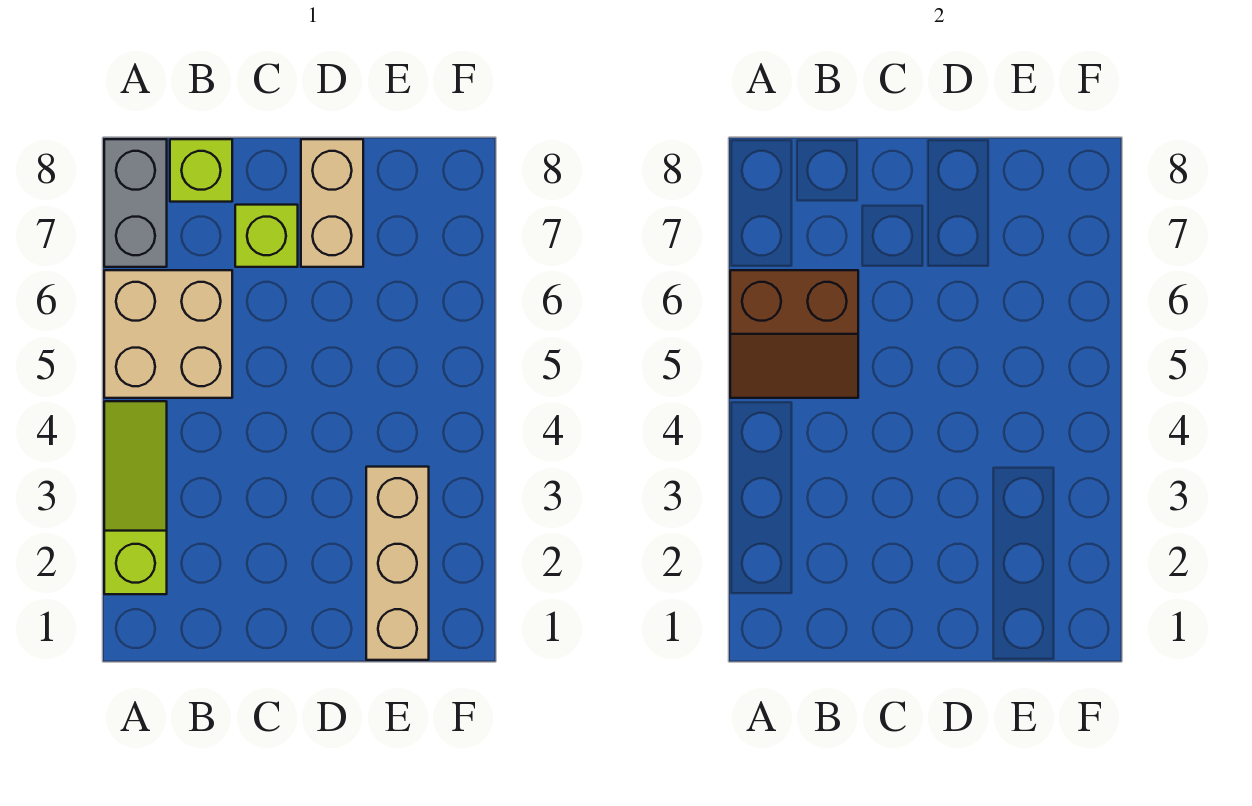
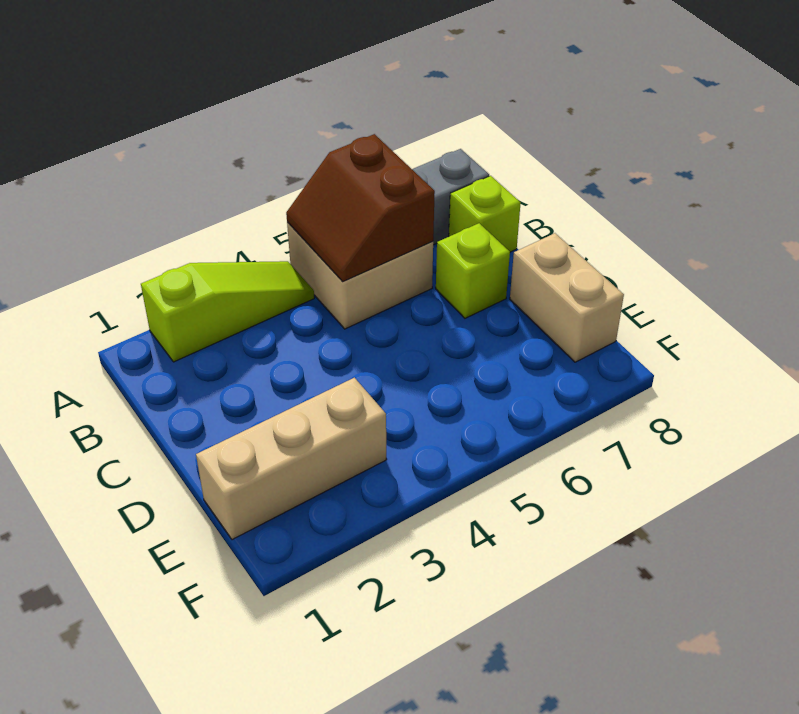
tan brick D7:D8 level 1 -> tan brick D8:E8 level 1

